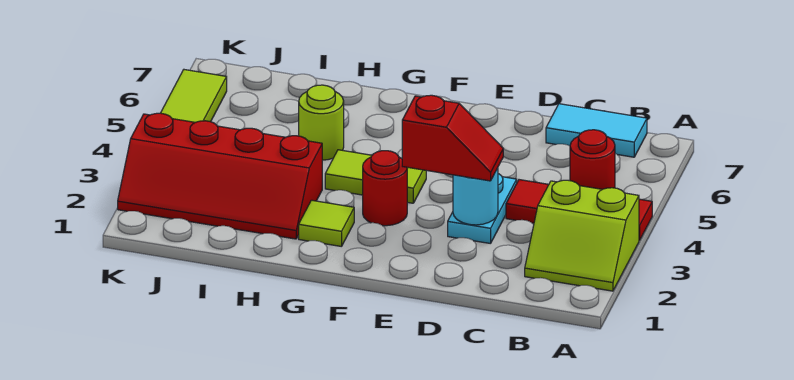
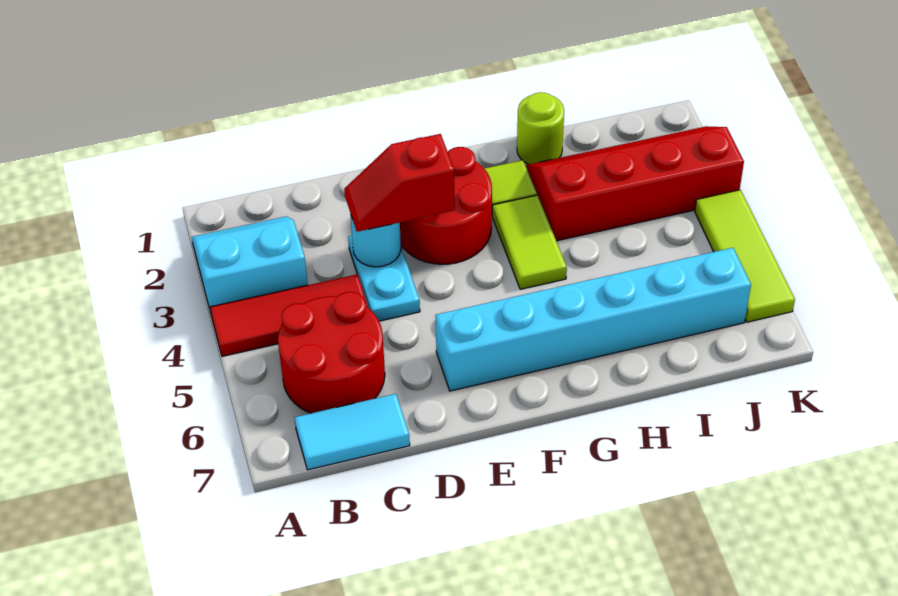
lime slope A2:B3 level 1 top 3 -> cyan slope A2:B3 level 1 top 3
red round brick B5 level 1 -> red round brick B5:C6 level 1
none -> cyan brick E6:J6 level 1
red round brick F3 level 1 -> red round brick E2:F3 level 1
lime tile F4:G4 level 1 -> lime tile G3:G4 level 1
lime round brick H5 level 1 -> lime round brick H1 level 1

